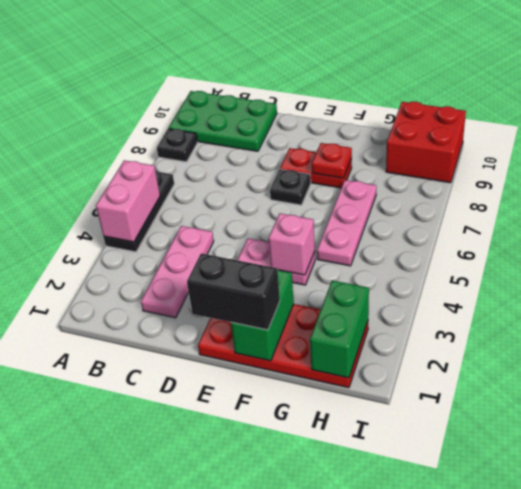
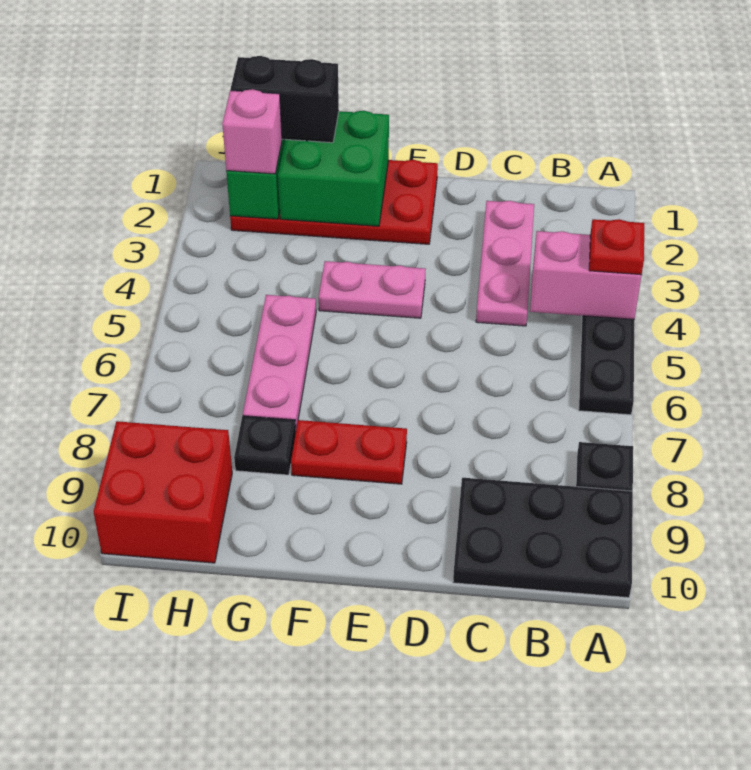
pink brick A4:A5 level 2 -> pink brick A4:B4 level 2
green plate A9:C10 level 1 -> black plate A9:C10 level 1
black brick E1:F1 level 3 -> black brick G1:H1 level 3
black plate E7 level 1 -> black plate G8 level 1
green brick F1:F2 level 2 -> green brick F1:G2 level 2
pink brick F4 level 2 -> pink brick H2 level 3
red plate F8 level 2 -> red plate A4 level 3

